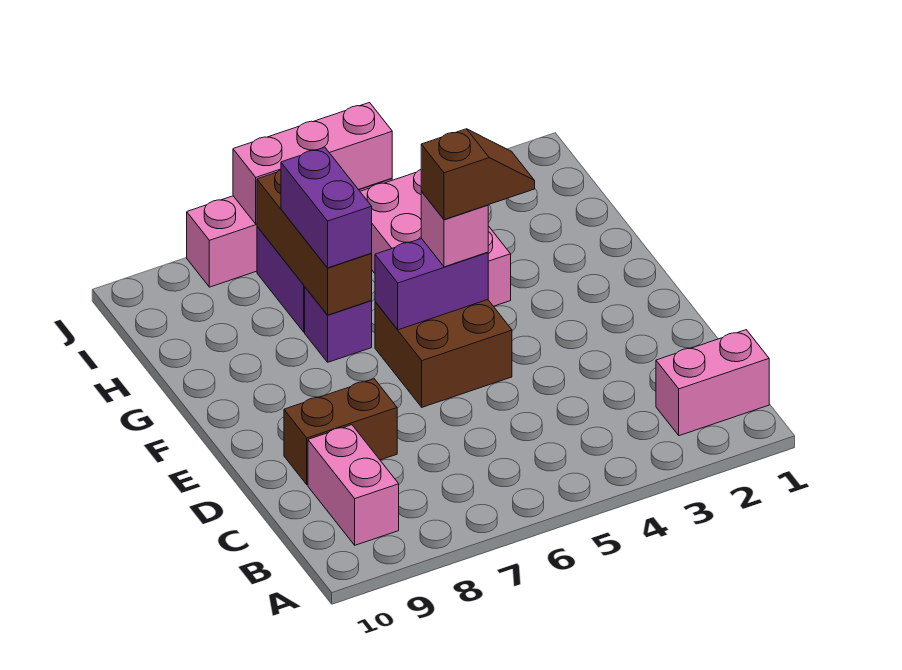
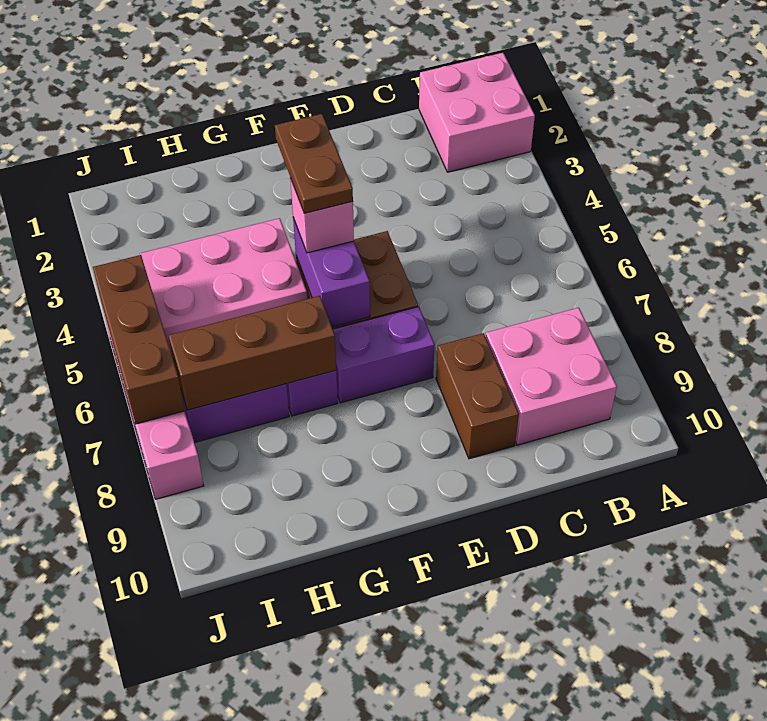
pink brick B1:B2 level 1 -> pink brick A1:B2 level 1
pink brick B9:C9 level 1 -> pink brick B8:C9 level 1
brown slope F4:F5 level 4 top 5 -> brown plate F4:F5 level 4
purple brick G7:H7 level 3 -> purple brick E7:F7 level 1
pink brick J5:J7 level 2 -> brown brick J5:J7 level 2

